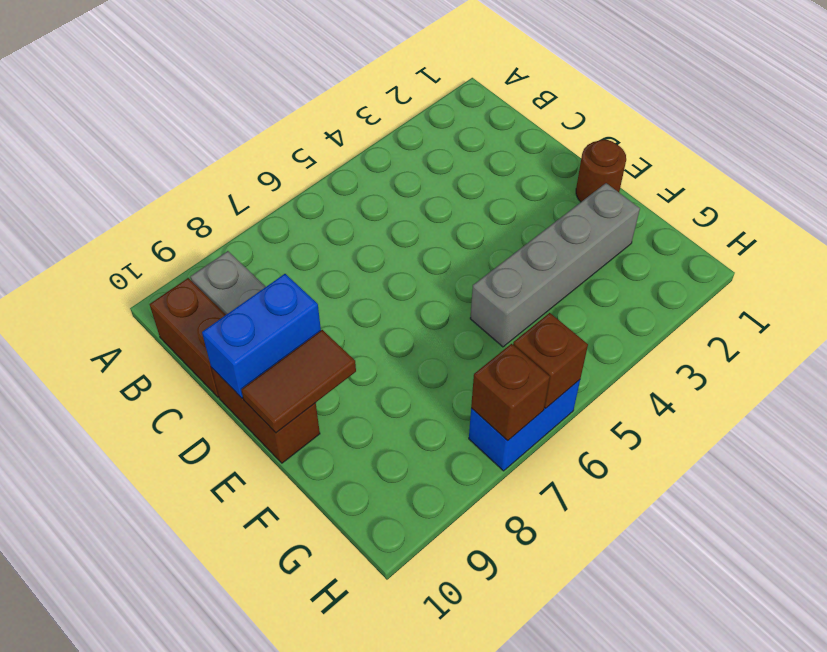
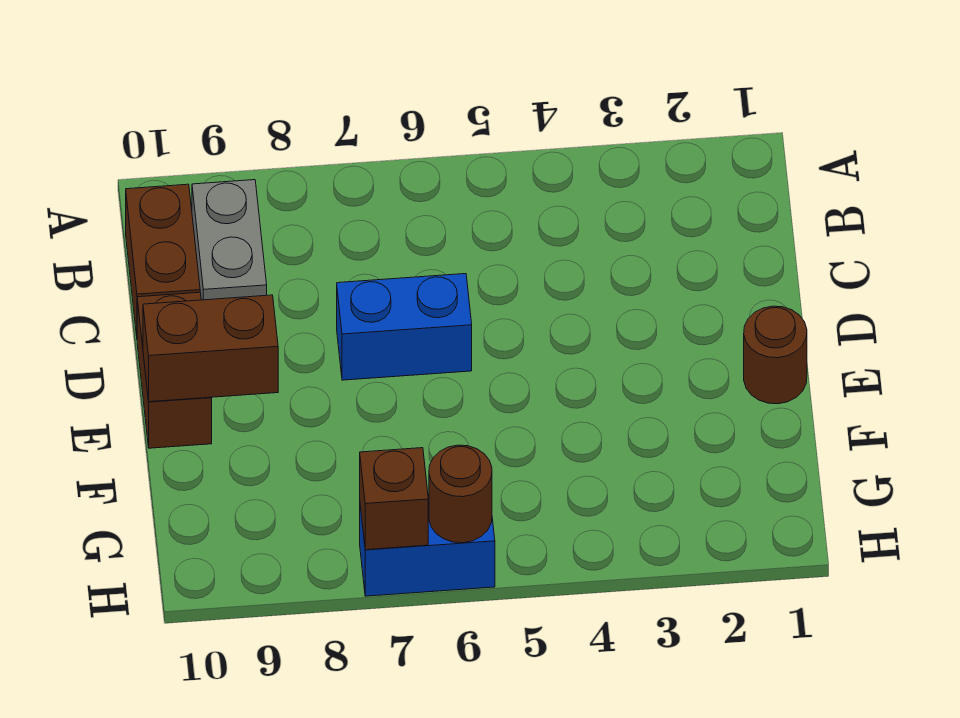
blue brick D9:D10 level 2 -> blue brick D6:D7 level 1
brown tile E9:E10 level 2 -> brown brick E9:E10 level 2
grey brick F2:F5 level 1 -> none
brown brick H6 level 2 -> brown round brick H6 level 2

